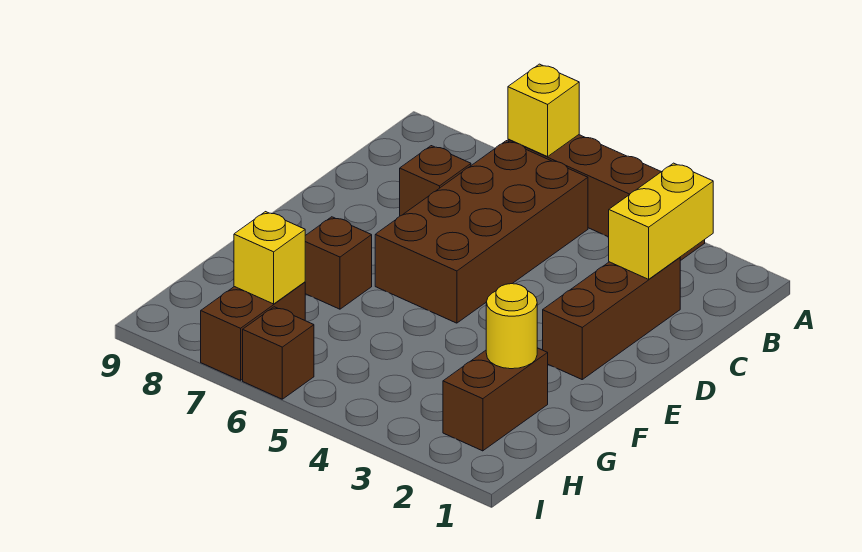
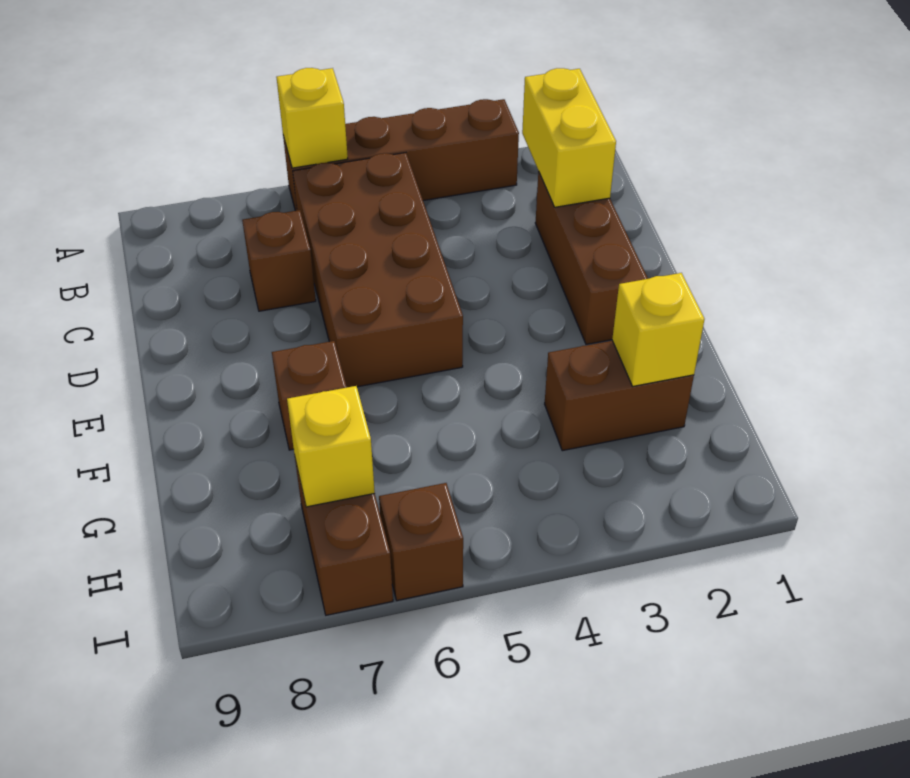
brown brick G2:H2 level 1 -> brown brick G2:G3 level 1
yellow round brick G2 level 2 -> yellow brick G2 level 2

